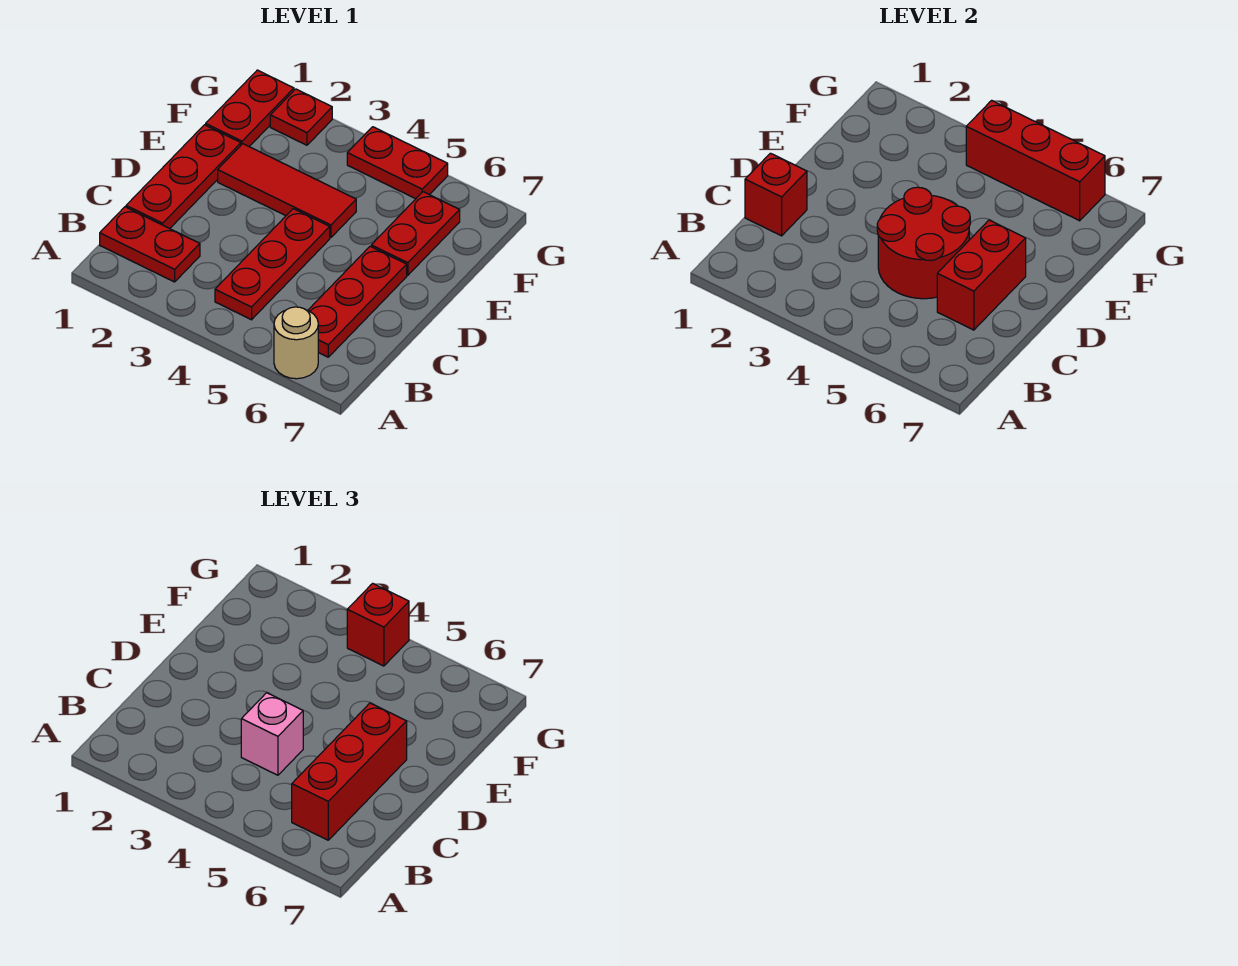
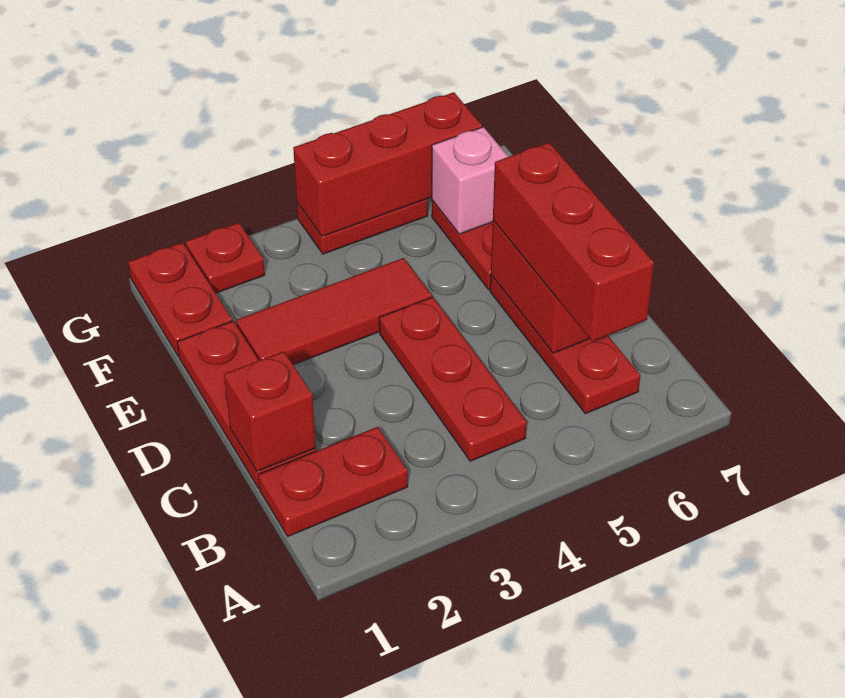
tan round brick A6 level 1 -> none
red round brick C4:D5 level 2 -> none
pink brick C4 level 3 -> pink brick F6 level 2
red brick G4 level 3 -> none

